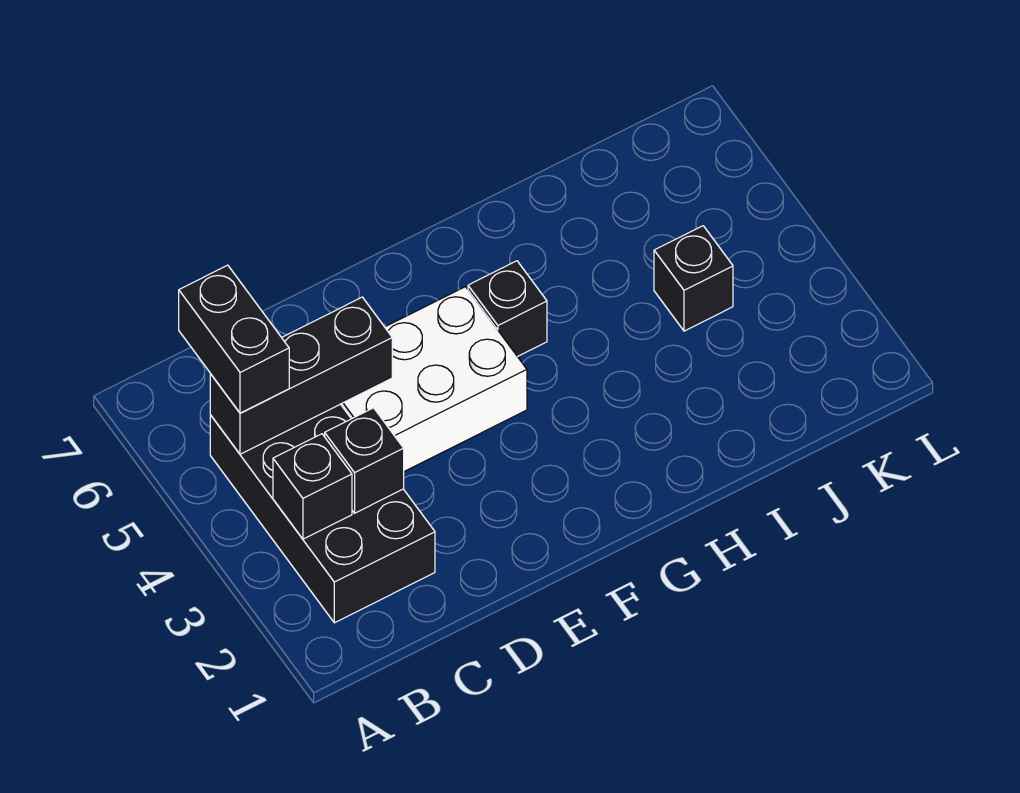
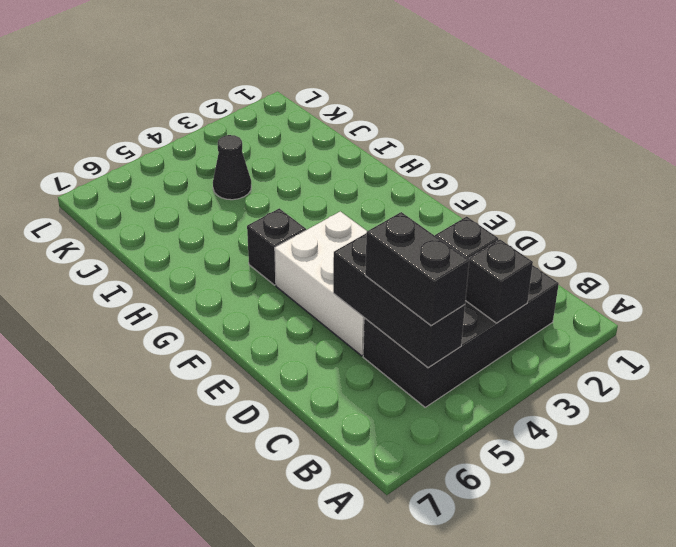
black brick B5:B6 level 3 -> black brick B5:C5 level 3
black brick J4 level 1 -> black cone J4 level 1

